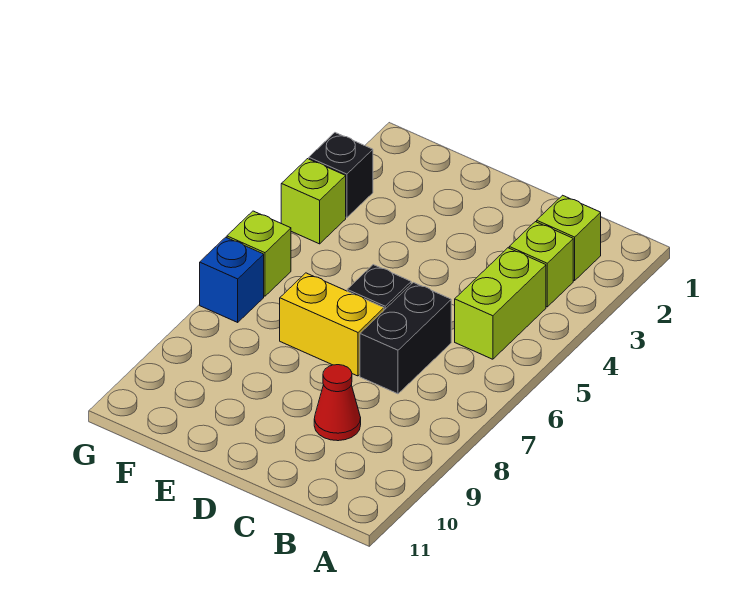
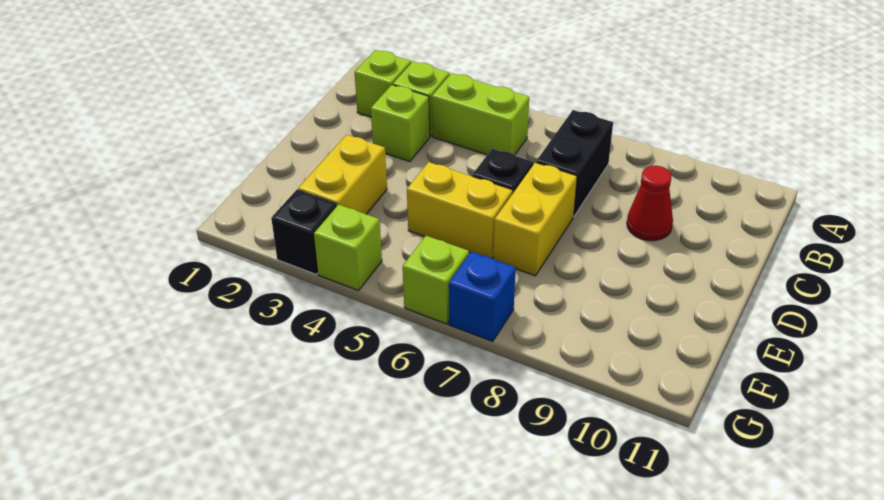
none -> lime brick C3 level 1
black brick C6:C7 level 1 -> black brick B7:C7 level 1
none -> yellow brick E3:F3 level 1
none -> yellow brick E5:E6 level 1

